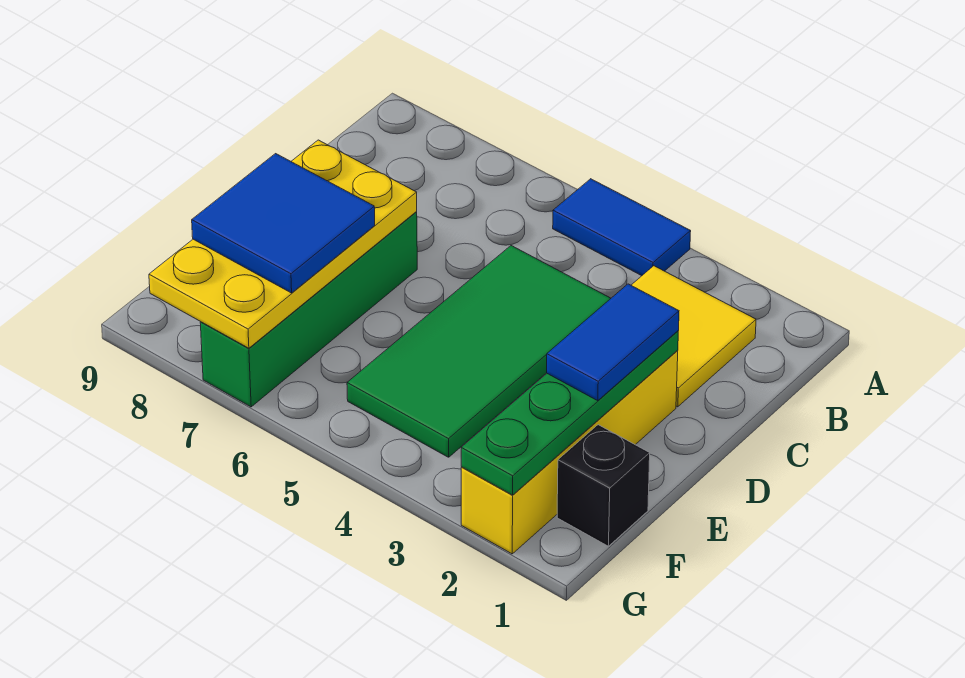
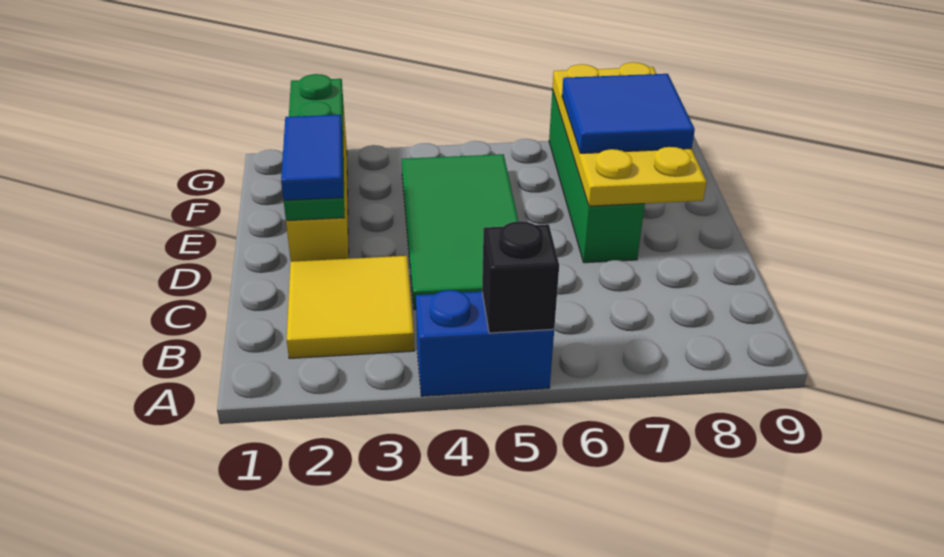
blue tile A4:A5 level 1 -> blue brick A4:A5 level 1
black brick F1 level 1 -> black brick A5 level 2

